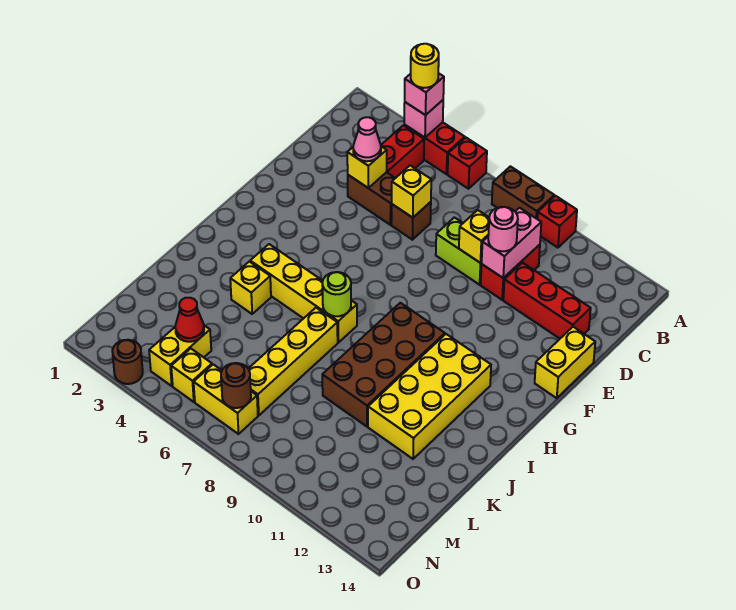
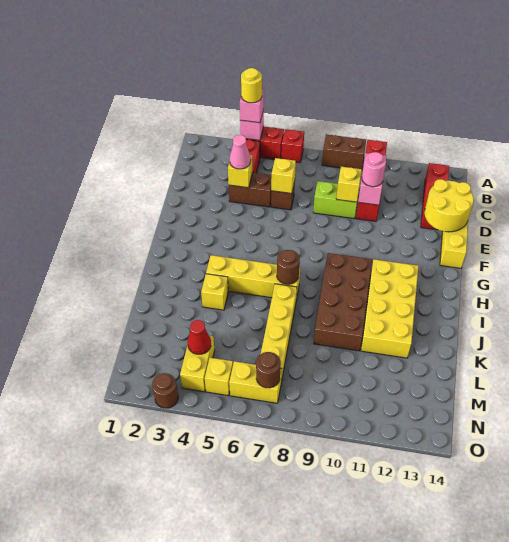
red brick D11:D13 level 1 -> red brick B13:D13 level 1
none -> yellow round brick D13:E14 level 2
lime round brick I7 level 2 -> brown round brick I7 level 2

